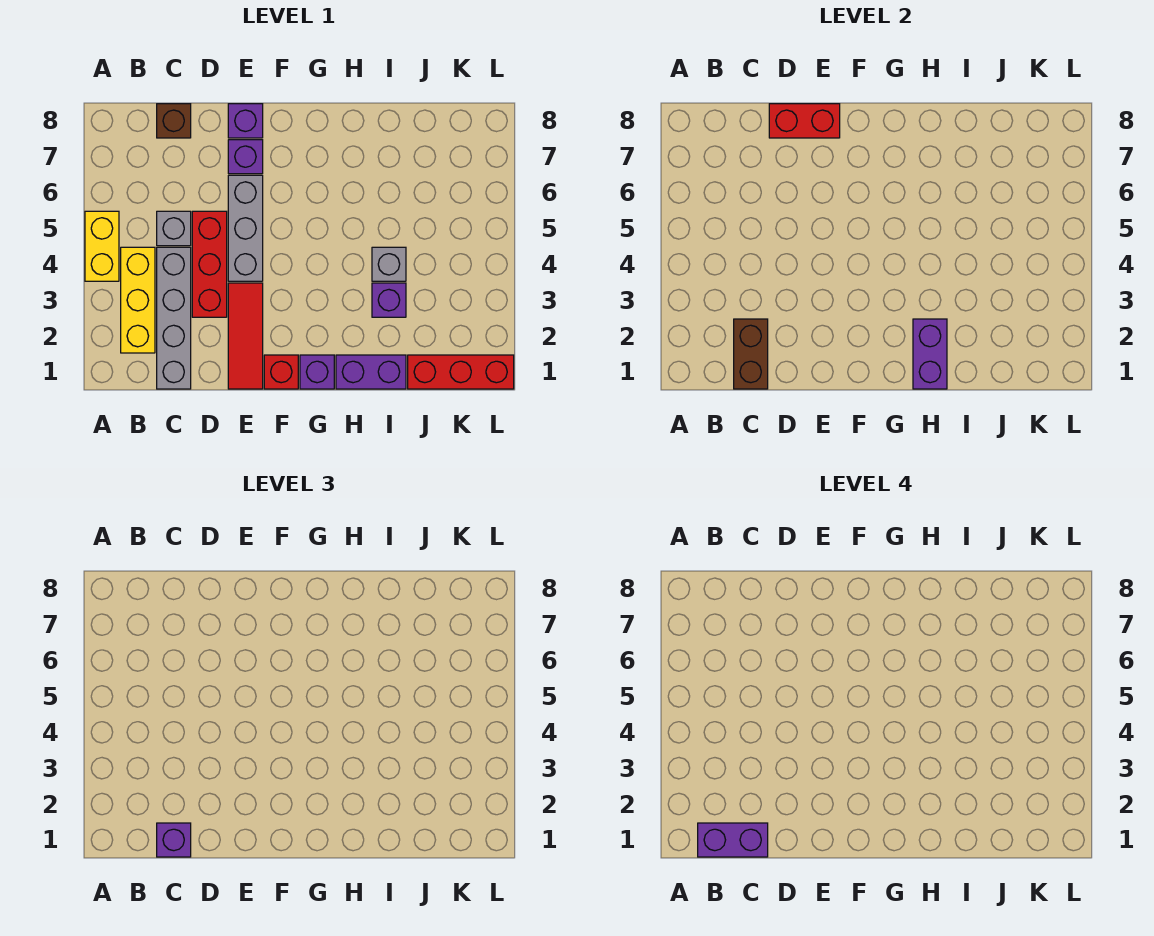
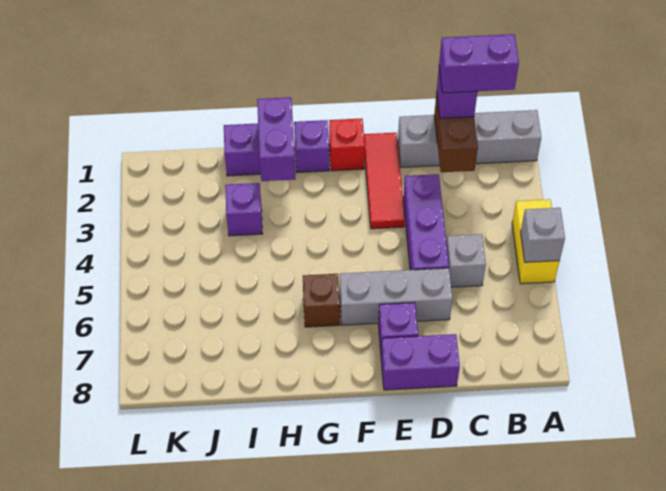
yellow brick B2:B4 level 1 -> none
grey brick C1:C4 level 1 -> grey brick A1:D1 level 1
brown brick C8 level 1 -> brown brick G6 level 1
red brick D3:D5 level 1 -> purple brick D3:D5 level 1
red brick D8:E8 level 2 -> none
grey brick E4:E6 level 1 -> grey brick D6:F6 level 1
purple brick E8 level 1 -> purple brick D8:E8 level 1
grey brick I4 level 1 -> grey brick A5 level 2
red brick J1:L1 level 1 -> none

